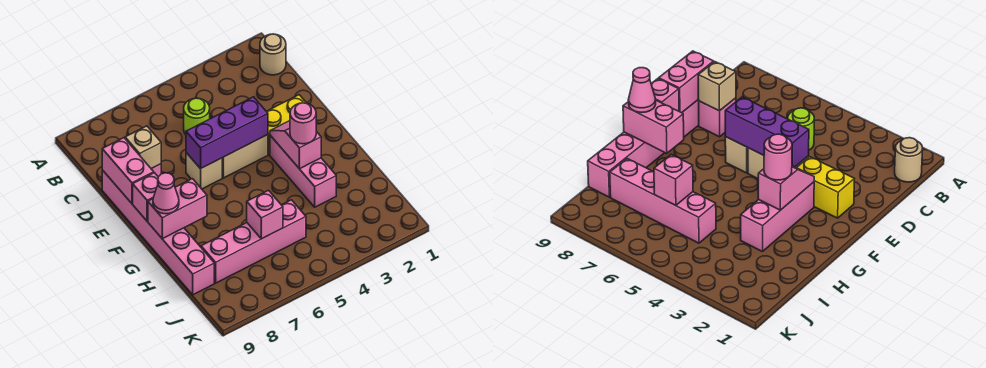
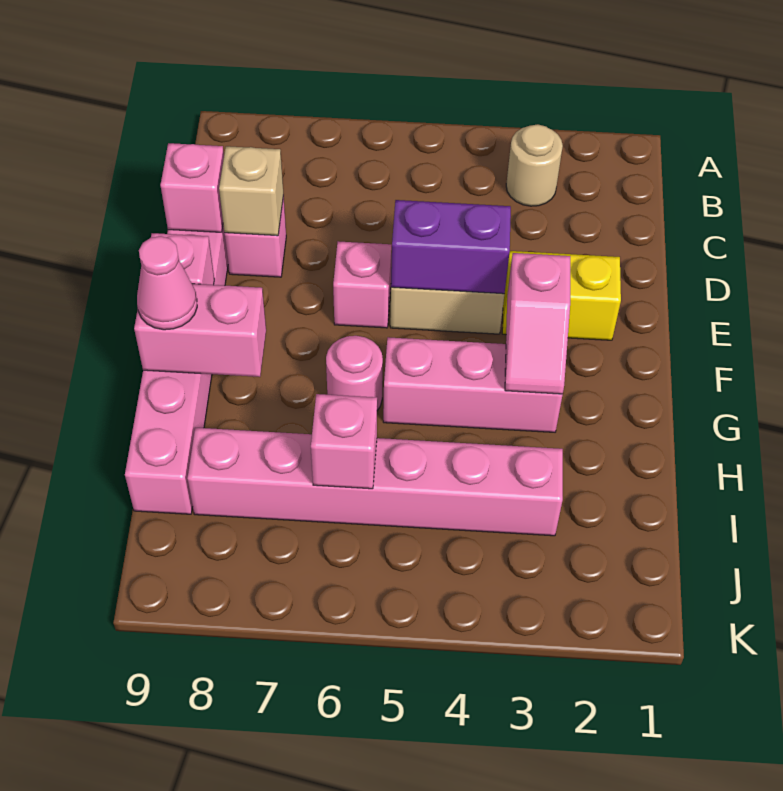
tan round brick B1 level 1 -> tan round brick B3 level 1
lime round brick C5 level 1 -> none
pink brick D9:E9 level 2 -> pink brick D9 level 2
purple brick E4:E6 level 2 -> purple brick E4:E5 level 2
tan brick E6 level 1 -> pink brick E6 level 1
pink brick F3:H3 level 1 -> pink brick G3:G5 level 1
pink slope F3:G3 level 2 top G -> pink slope F3:G3 level 2 top F
pink round brick G3 level 3 -> pink round brick G6 level 1
pink brick I5:I8 level 1 -> pink brick I3:I8 level 1

